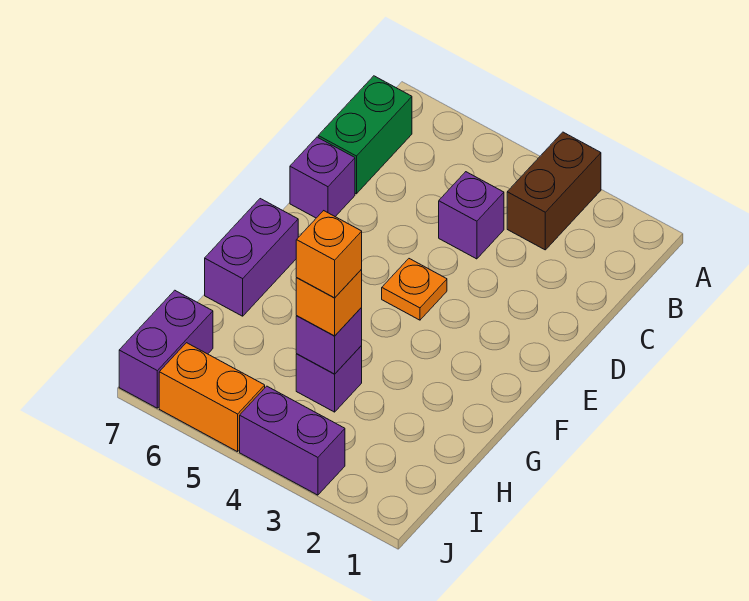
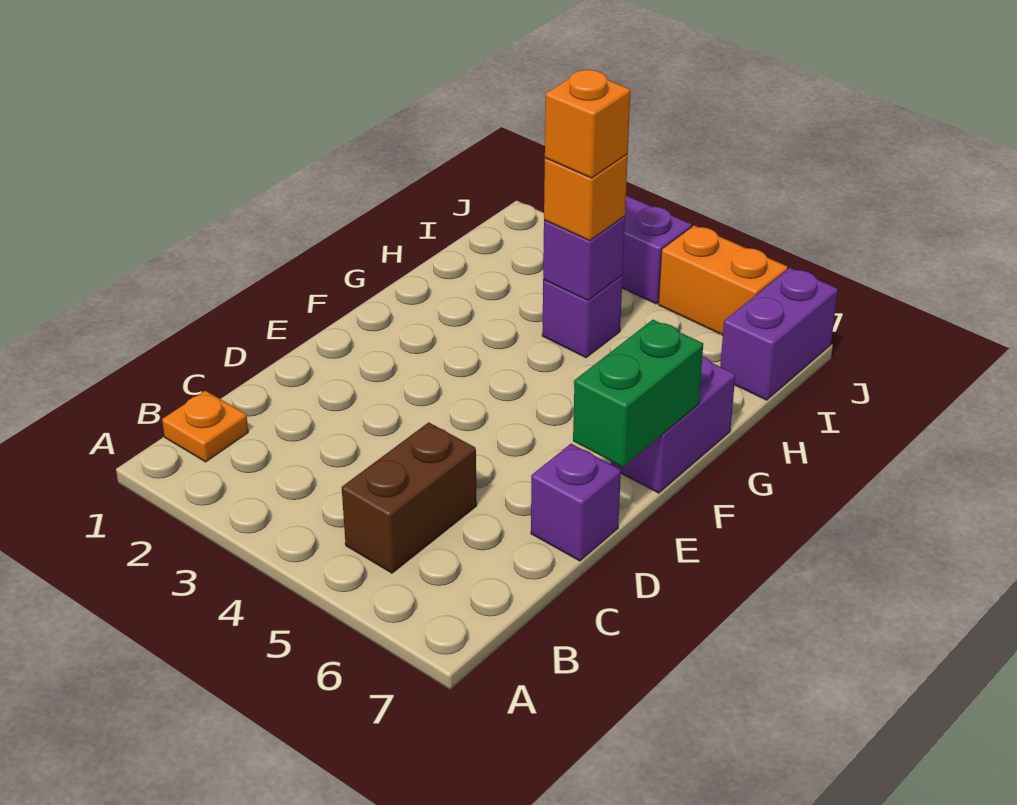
brown brick A3:B3 level 1 -> brown brick B5:C5 level 1
green brick B7:C7 level 1 -> green brick E7:F7 level 2
purple brick C4 level 1 -> none
orange plate E4 level 1 -> orange plate B1 level 1

